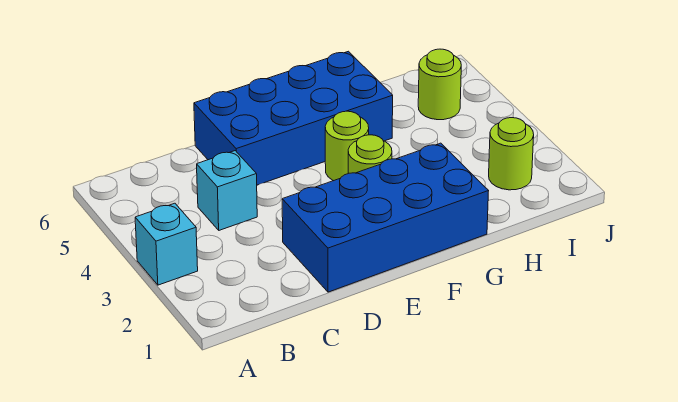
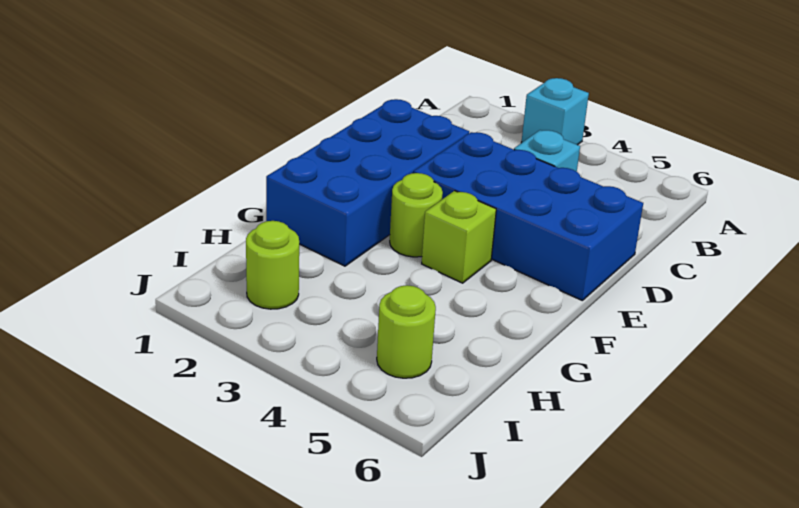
blue brick D5:G6 level 1 -> blue brick D3:E6 level 1
lime round brick F4 level 1 -> lime brick F4 level 1

